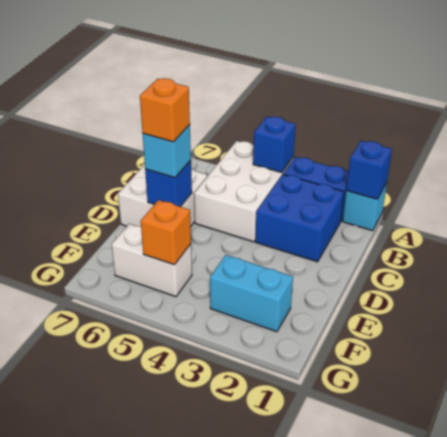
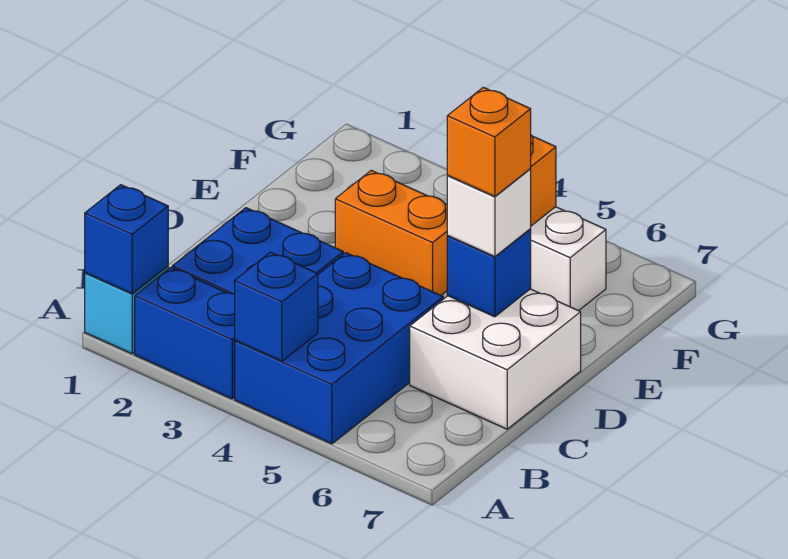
white brick A4:C5 level 1 -> blue brick A4:C5 level 1
cyan brick D6 level 3 -> white brick D6 level 3
none -> orange brick E3:E4 level 1
cyan brick F2:F3 level 1 -> none

